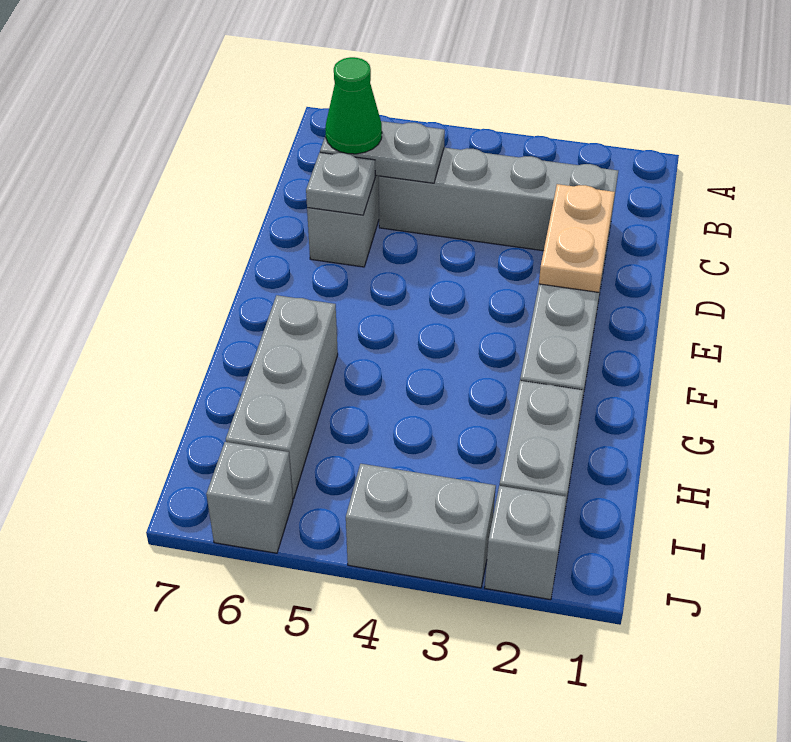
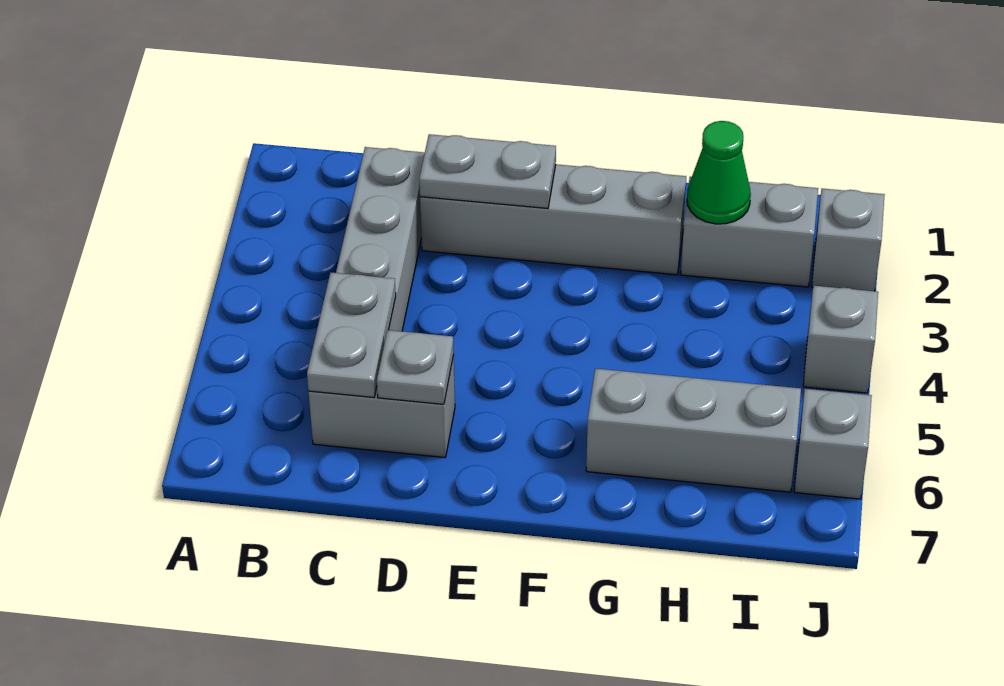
green cone C6 level 3 -> green cone H2 level 2
tan plate D2:E2 level 2 -> grey plate D2:E2 level 2
grey brick J3:J4 level 1 -> grey brick J4 level 1

